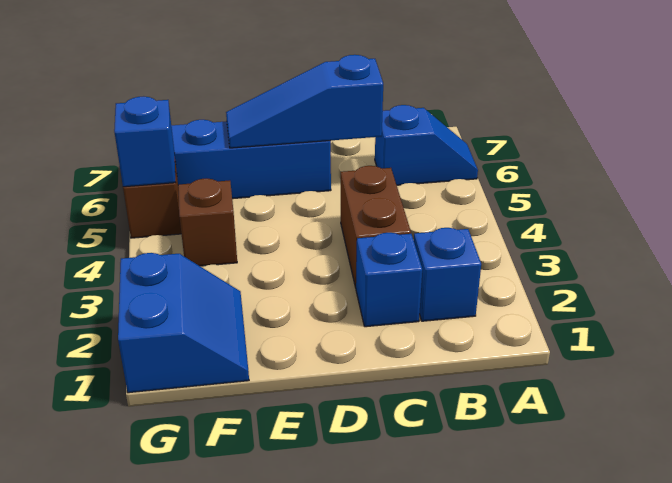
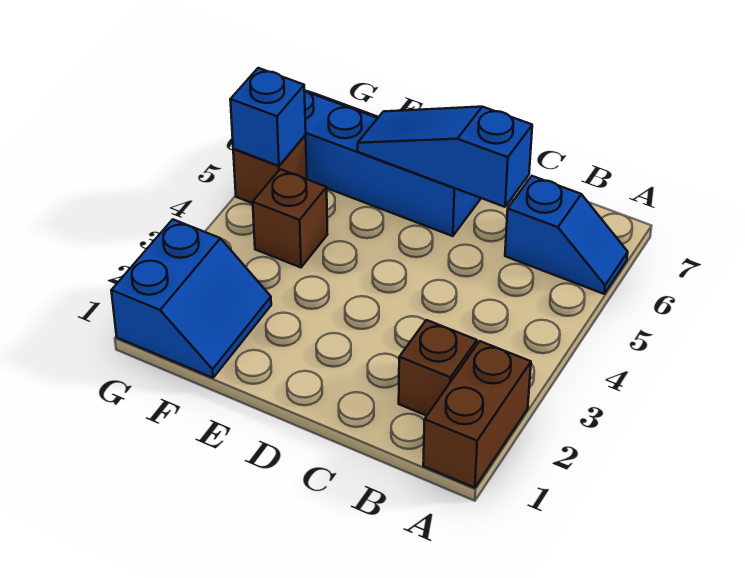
blue brick B2 level 1 -> brown brick B2 level 1
blue brick C2 level 1 -> none
brown brick C3:C4 level 1 -> brown brick A1:A2 level 1

